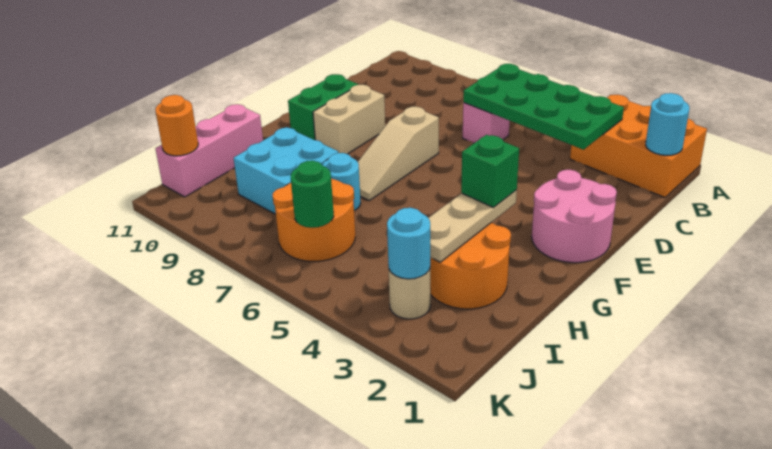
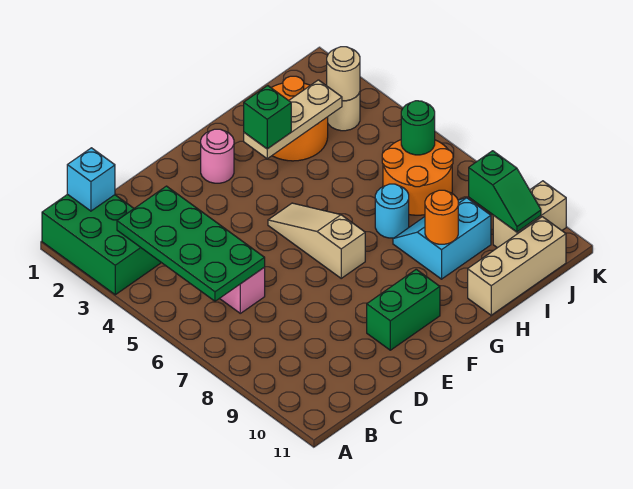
orange brick A1:B3 level 1 -> green brick A1:B3 level 1
cyan round brick B1 level 2 -> cyan brick B1 level 2
pink round brick E1:F2 level 1 -> pink round brick F2 level 1
tan slope E7:G7 level 1 top E -> tan slope F5:F7 level 1 top 7
tan brick E9:F9 level 1 -> tan brick J10:K10 level 1
cyan brick H8:I9 level 1 -> cyan slope H8:I9 level 1 top 9
pink brick H11:J11 level 1 -> tan brick H11:J11 level 1
cyan round brick J3 level 2 -> tan round brick J3 level 2
none -> green slope J9:J10 level 2 top 9
orange round brick J11 level 2 -> orange round brick H9 level 2

